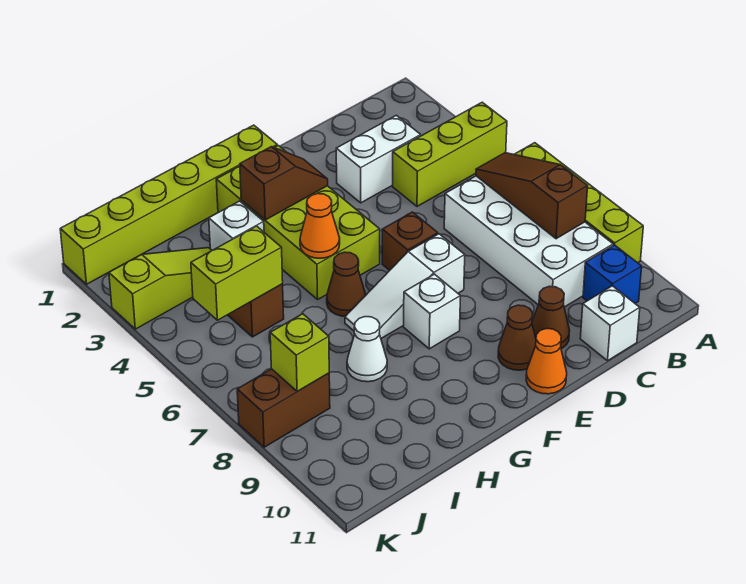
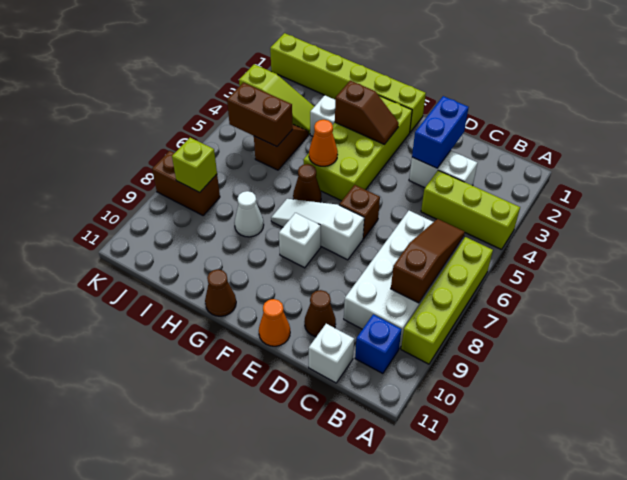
none -> blue brick D2:D3 level 2
brown cone E10 level 1 -> brown cone G11 level 1
lime brick I5:J5 level 2 -> brown brick I5:J5 level 2

